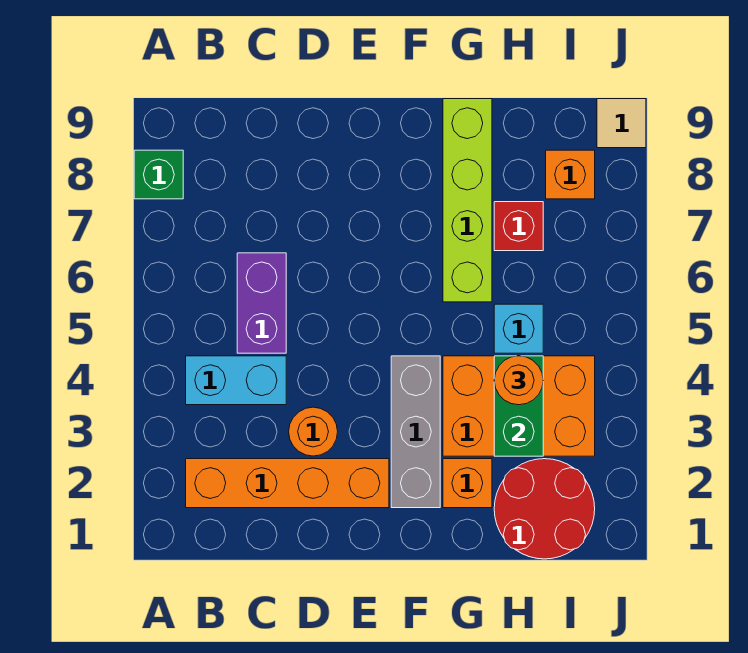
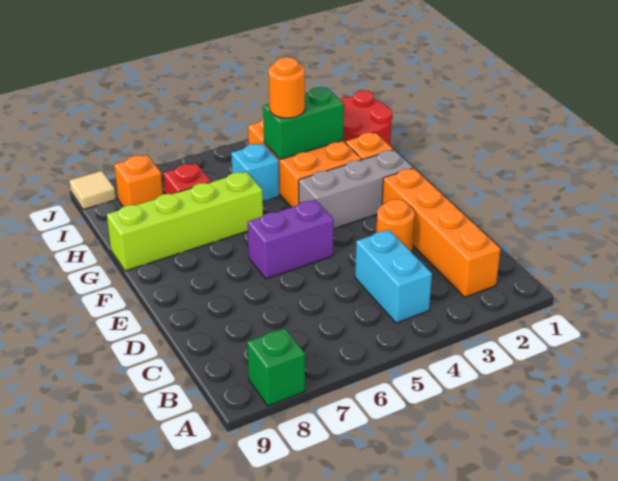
purple brick C5:C6 level 1 -> purple brick E5:E6 level 1

